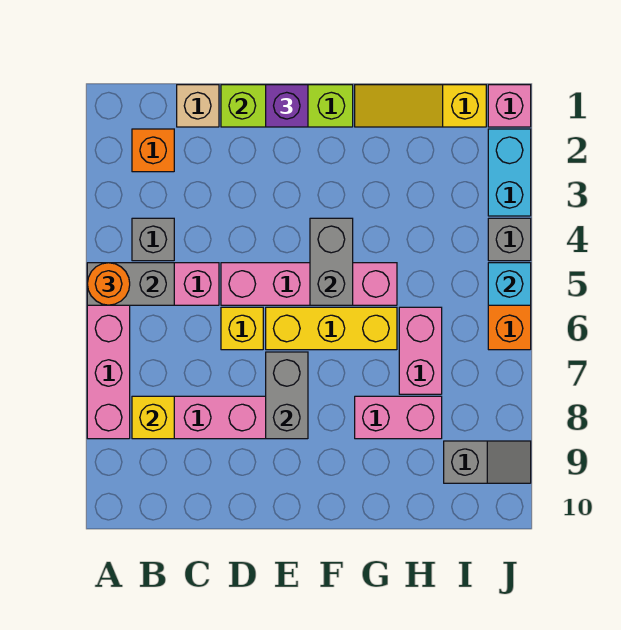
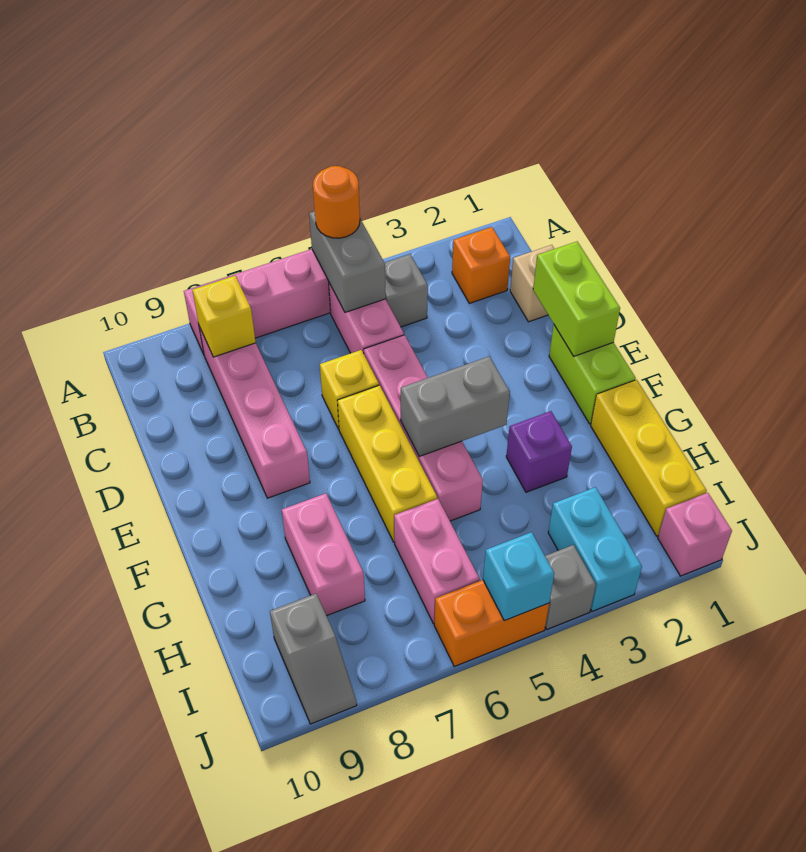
purple brick E1 level 3 -> purple brick G3 level 1
grey brick E7:E8 level 2 -> none
yellow slope G1:I1 level 1 top I -> yellow brick G1:I1 level 1
pink brick H6:H7 level 1 -> pink brick H6:I6 level 1
cyan brick J2:J3 level 1 -> cyan brick I3:J3 level 1

